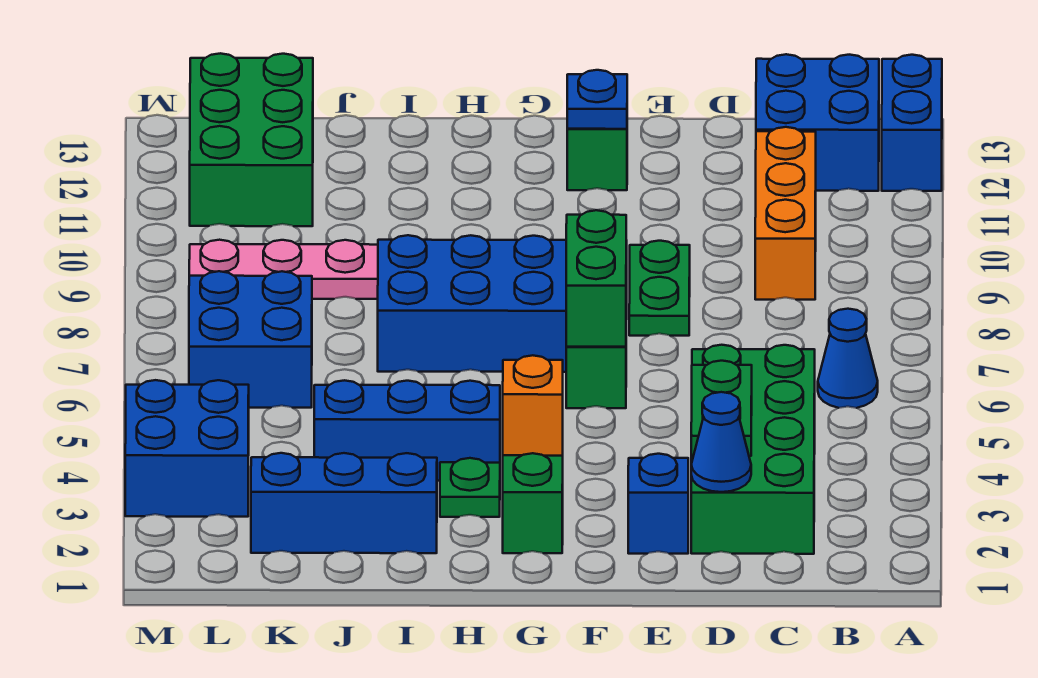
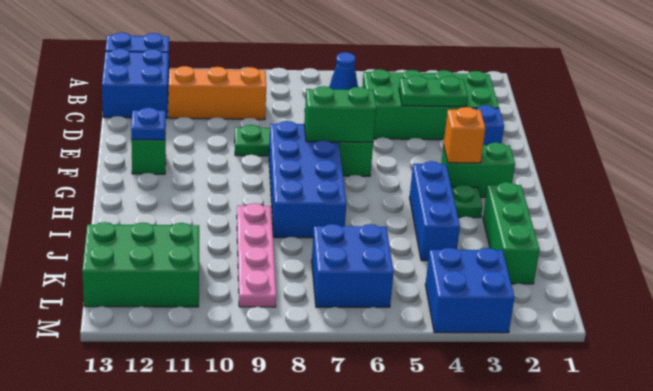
blue cone D2 level 2 -> none
blue brick I2:K2 level 1 -> green brick I2:K2 level 1

